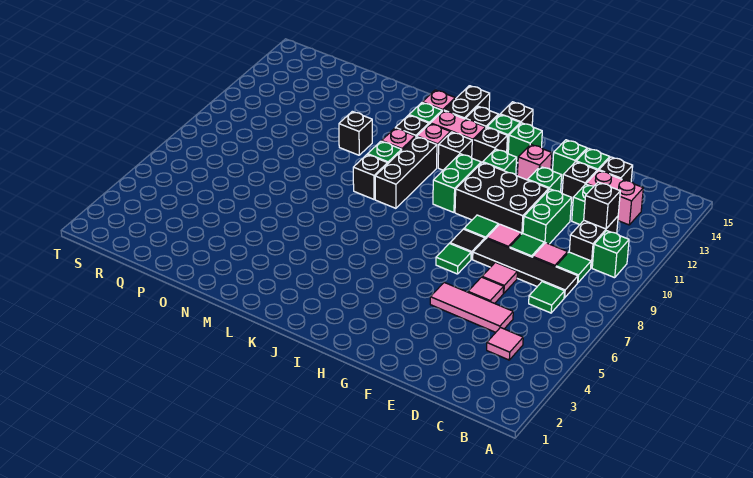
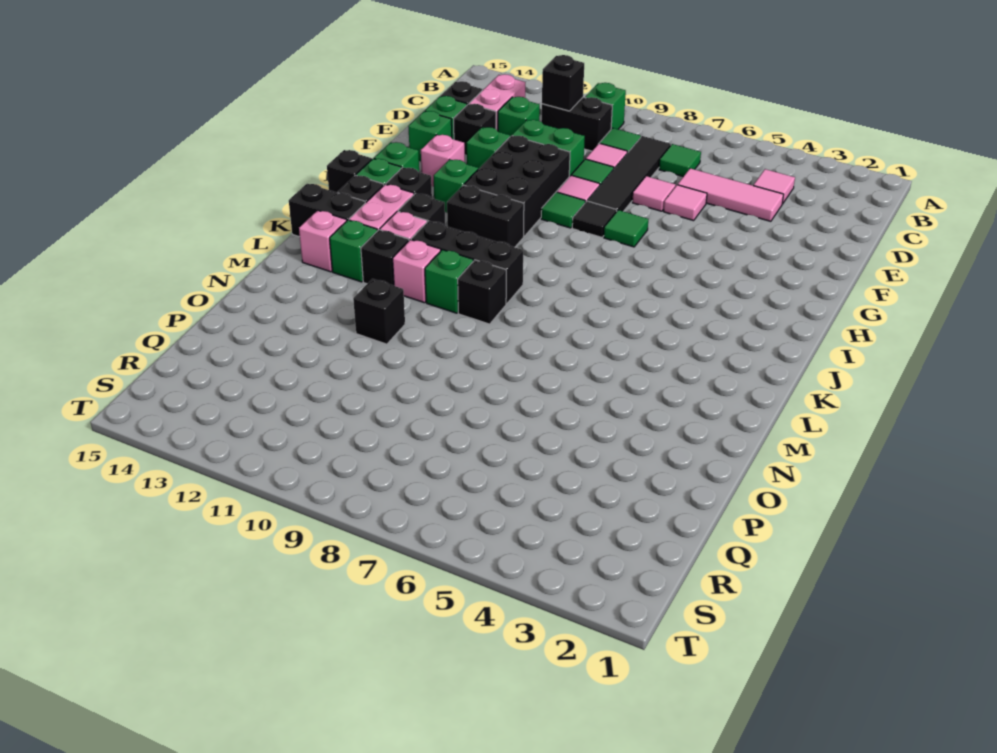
pink tile D5:F5 level 1 -> pink tile D4:D6 level 1
green brick I10:I11 level 1 -> black brick I10:I11 level 1

